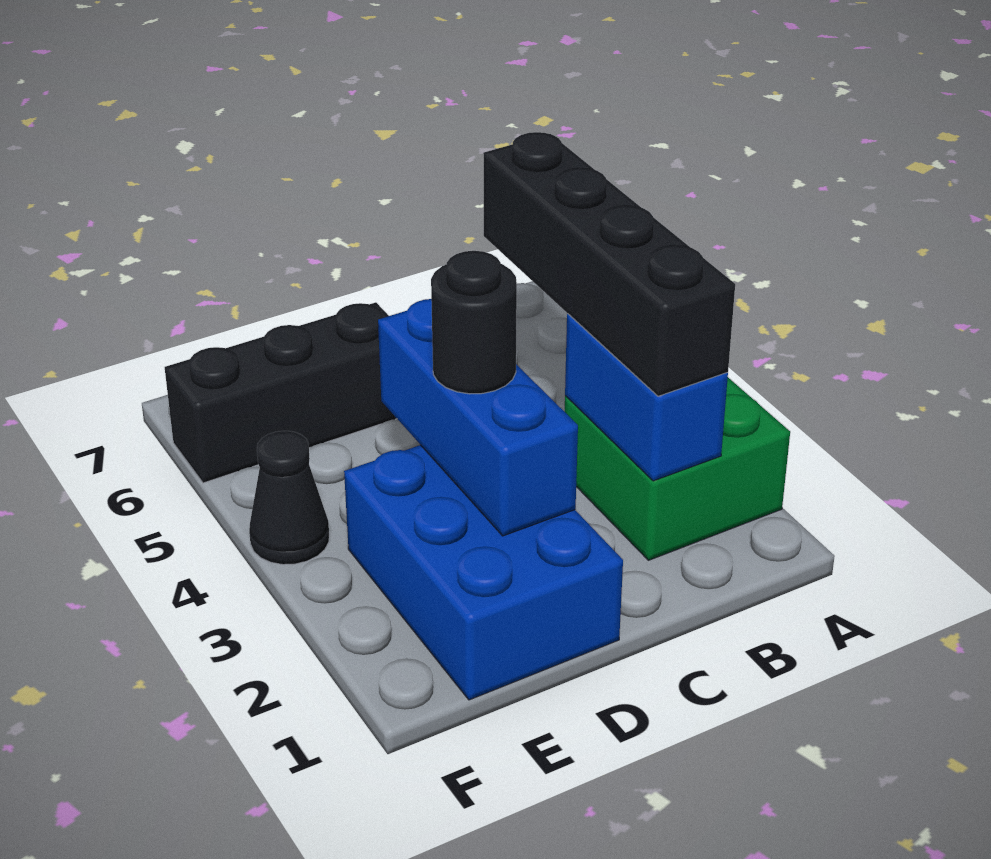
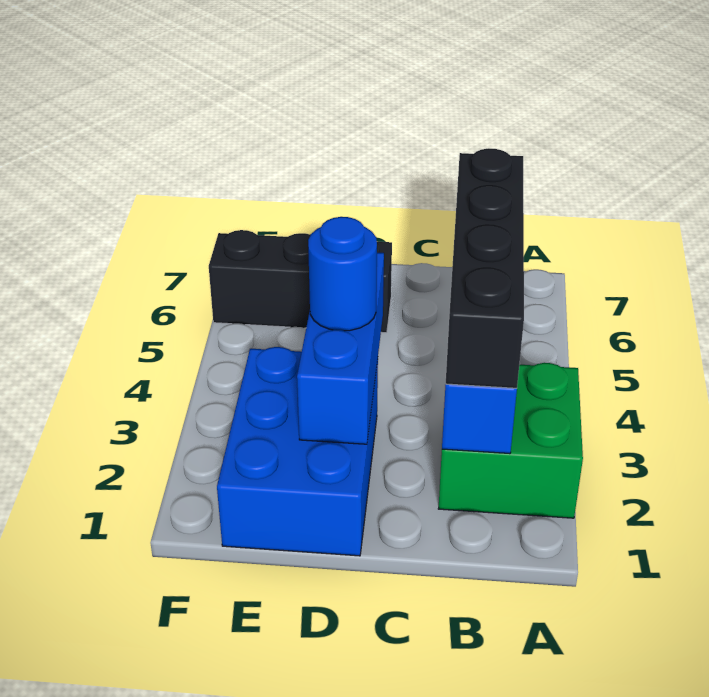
black round brick D3 level 3 -> blue round brick D3 level 3
black cone F4 level 1 -> none

